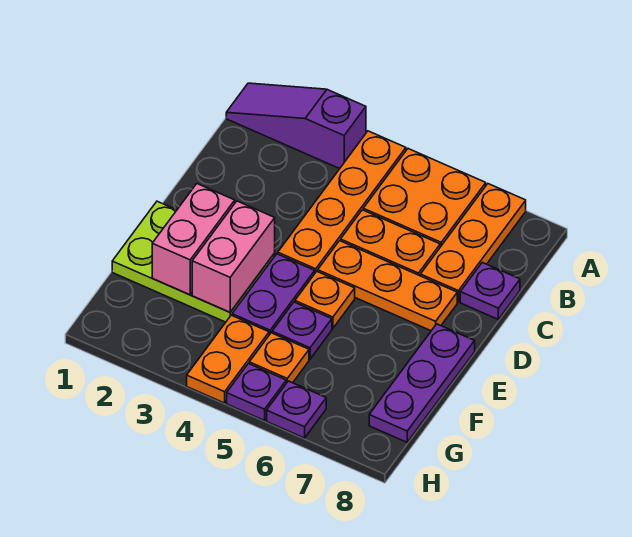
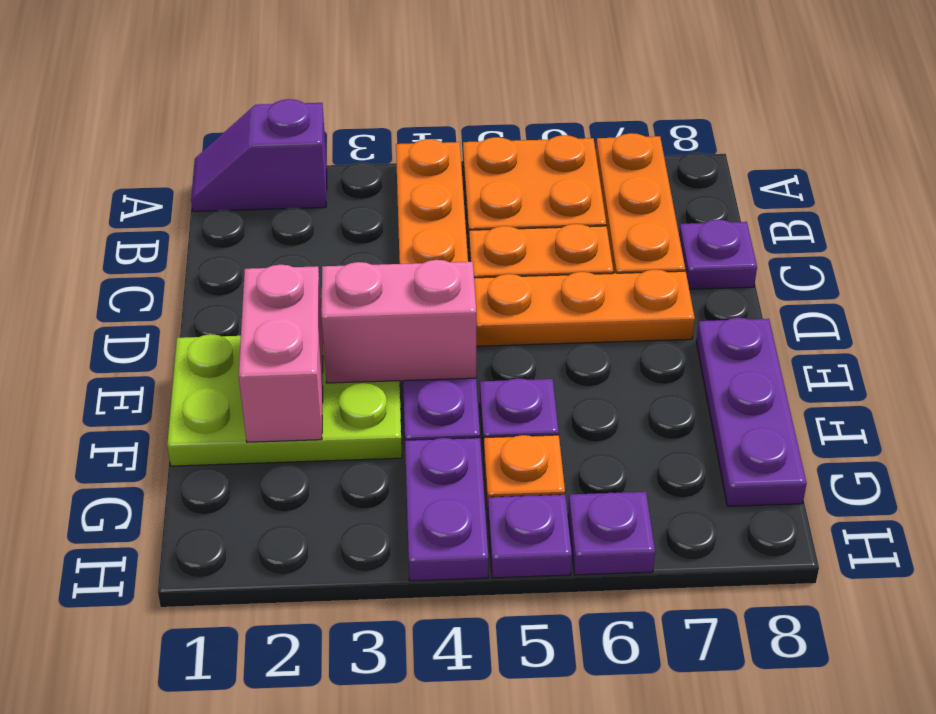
purple slope A1:A3 level 1 top 3 -> purple slope A1:A2 level 1 top 2
pink brick E3:F3 level 2 -> pink brick E3:E4 level 2
orange plate E5 level 1 -> none
orange plate G4:H4 level 1 -> purple plate G4:H4 level 1

